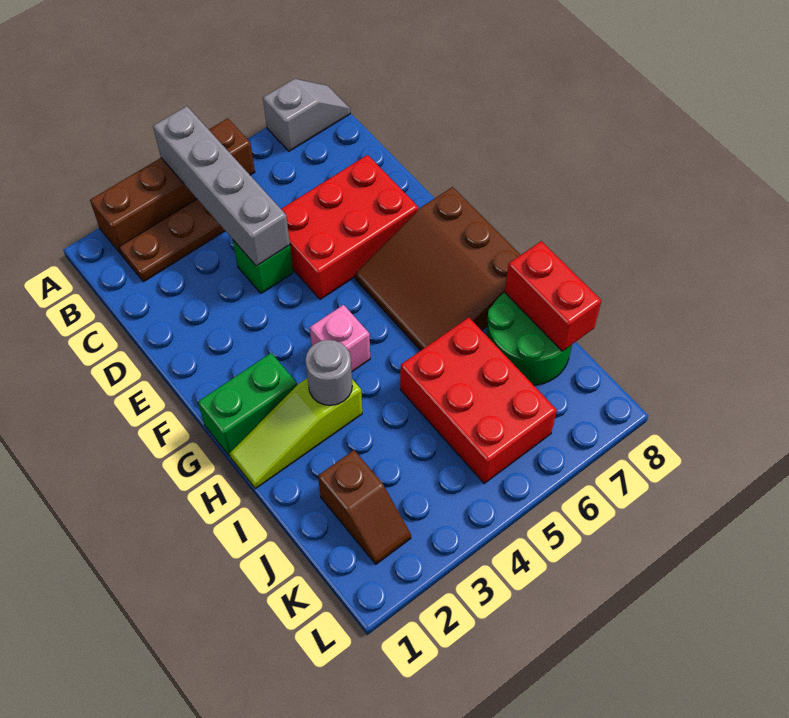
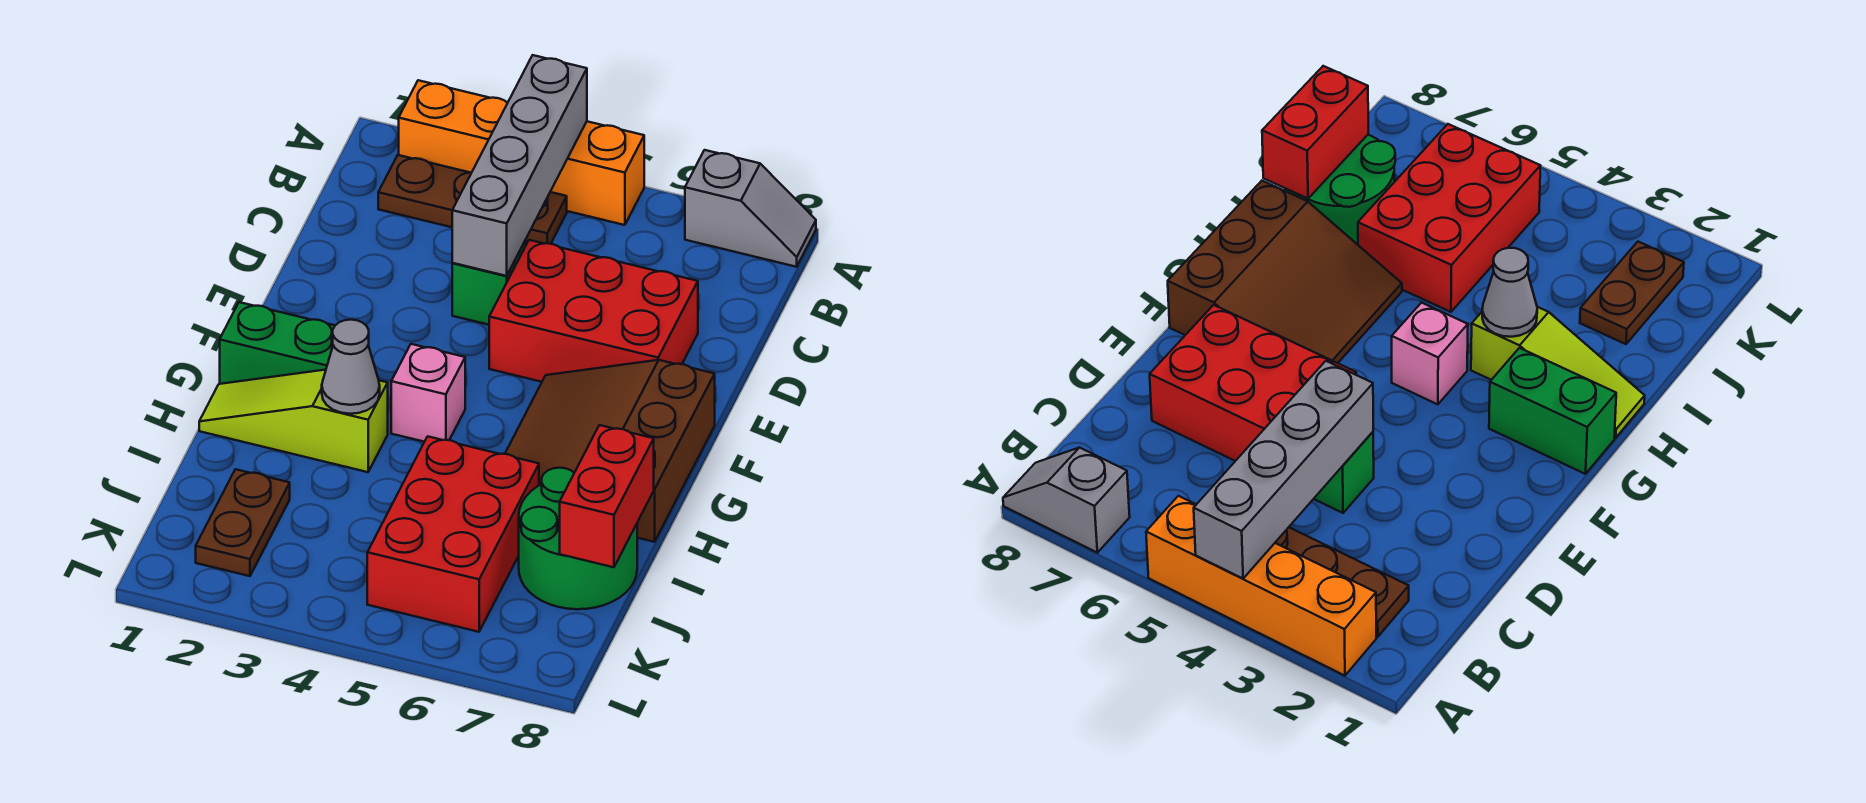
brown brick A2:A5 level 1 -> orange brick A2:A5 level 1
grey round brick H3 level 2 -> grey cone H3 level 2
brown slope J2:K2 level 1 top J -> brown plate J2:K2 level 1

